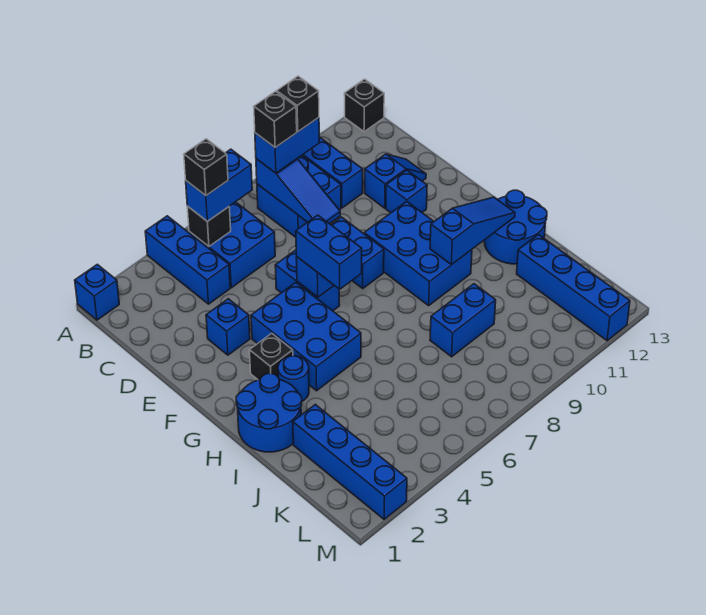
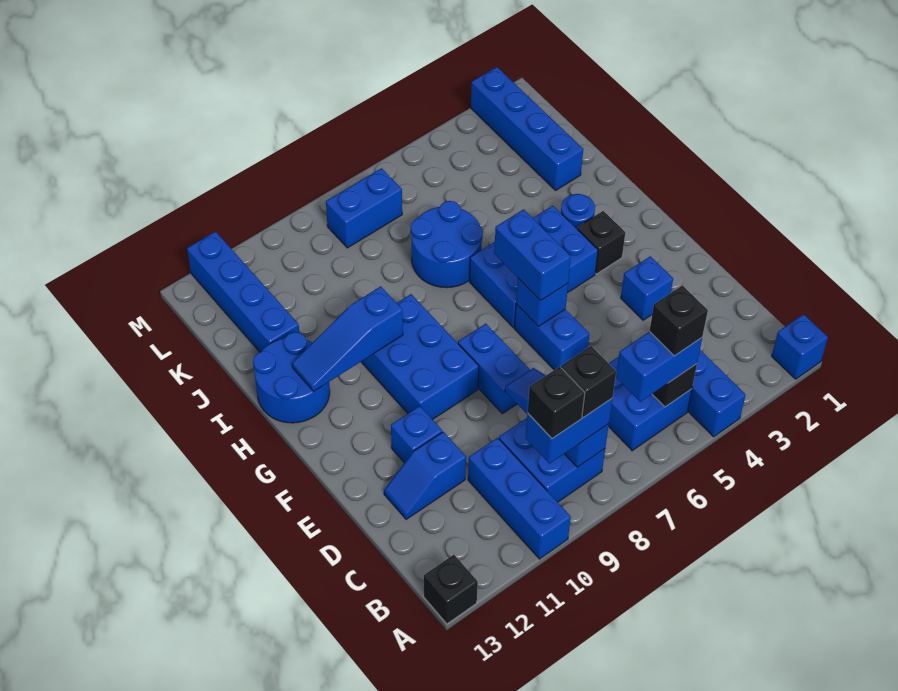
blue brick F4:H5 level 1 -> blue brick G4:H6 level 1
blue round brick H1:I2 level 1 -> blue round brick I6:J7 level 1
blue brick J8:J9 level 1 -> blue brick L7:L8 level 1

